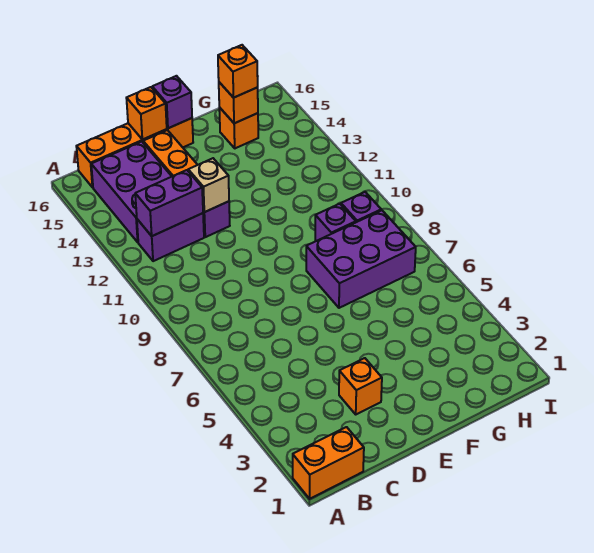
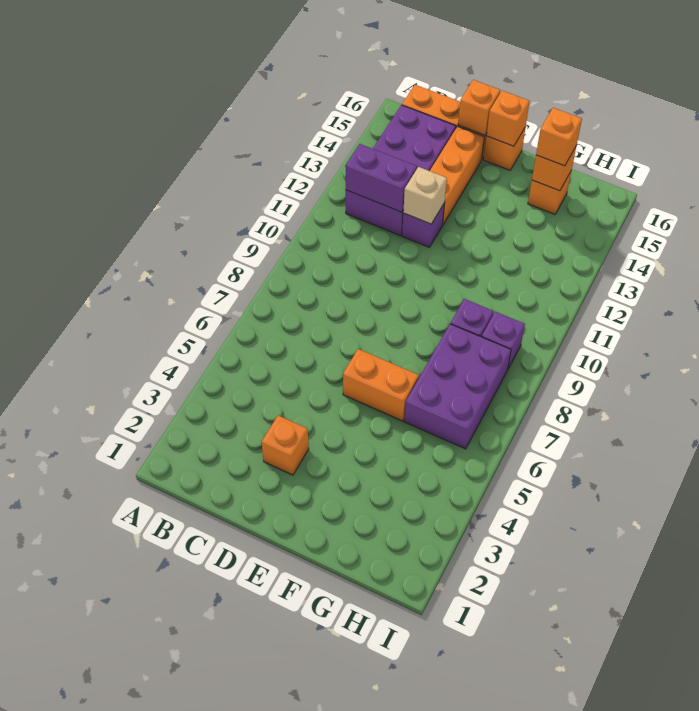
orange brick A1:B1 level 1 -> orange brick E6:F6 level 1
purple brick E16 level 2 -> orange brick E16 level 2
purple brick F7:H8 level 1 -> purple brick G6:H8 level 1

